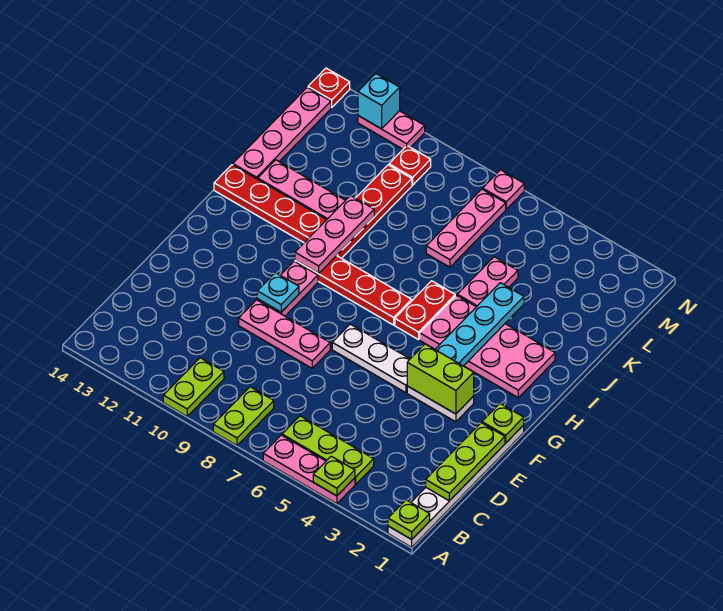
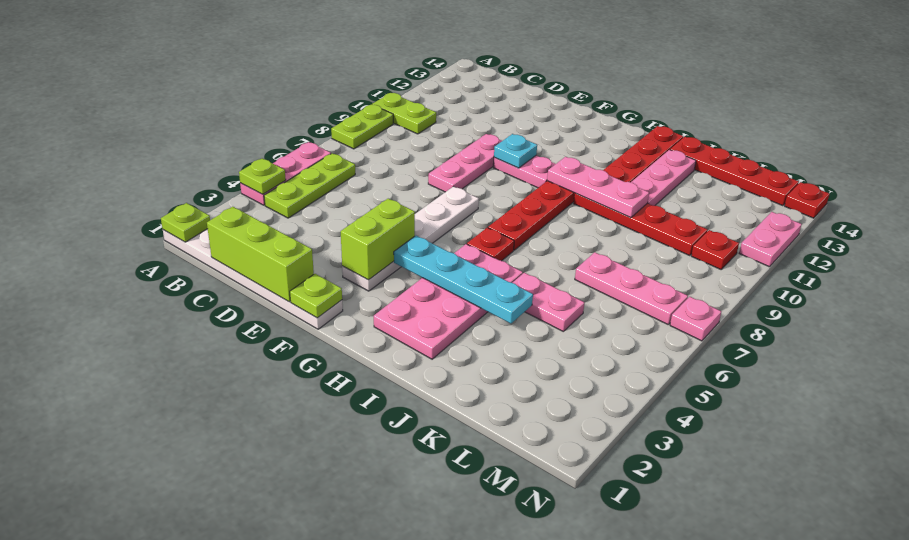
lime plate A8:B8 level 1 -> lime plate A8:A9 level 1
lime plate C1:E1 level 2 -> lime brick C1:E1 level 2
red plate H6:I6 level 1 -> red plate H6 level 1
pink plate J14:M14 level 1 -> red plate J14:M14 level 1
cyan brick N12 level 2 -> none

